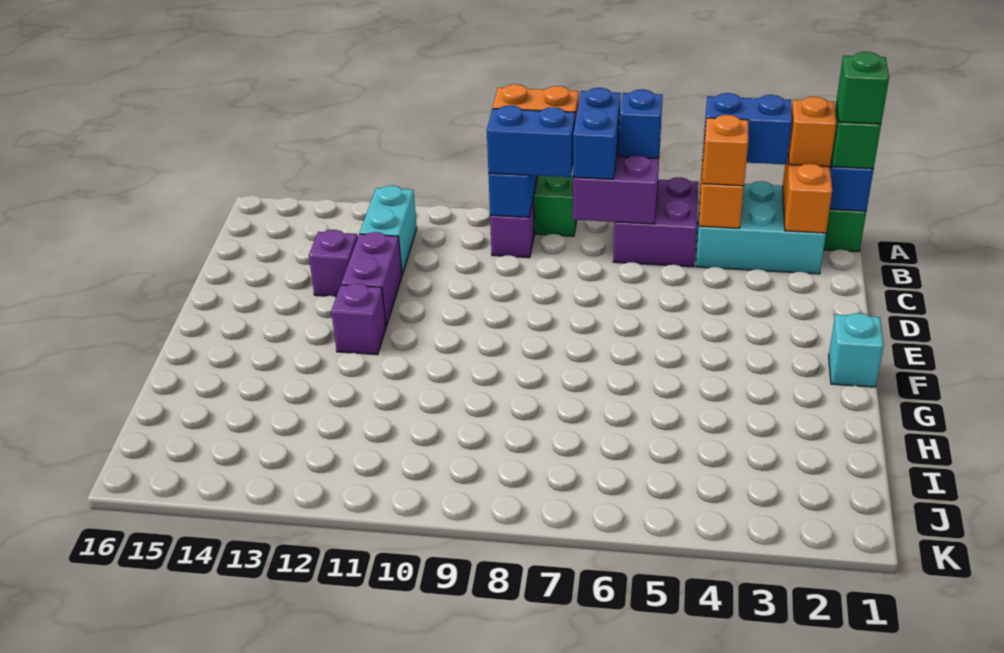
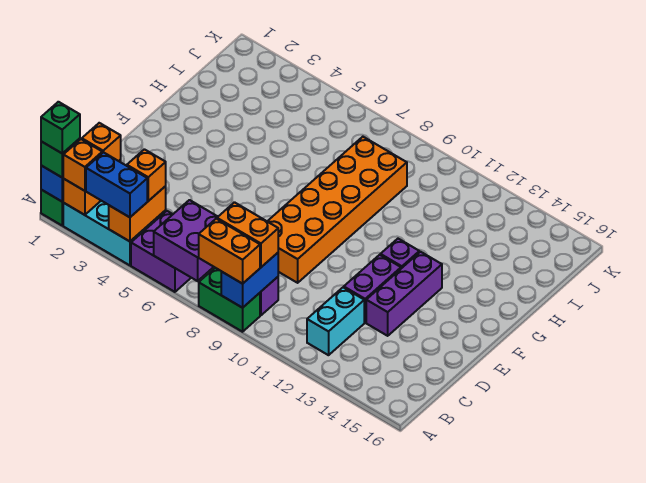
blue brick A6 level 3 -> none
blue brick A7:B7 level 3 -> none
none -> orange brick B2 level 3
blue brick B8:B9 level 3 -> orange brick B8:B9 level 3
none -> orange brick D8:I9 level 1
purple brick D13 level 1 -> purple brick D13:F13 level 1
cyan brick F1 level 1 -> none

